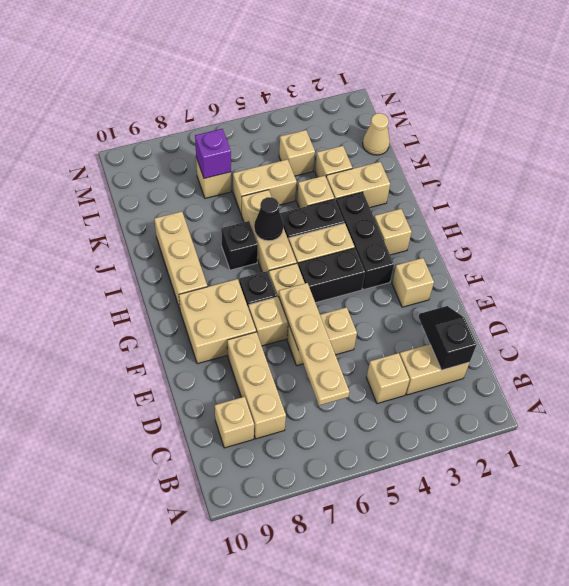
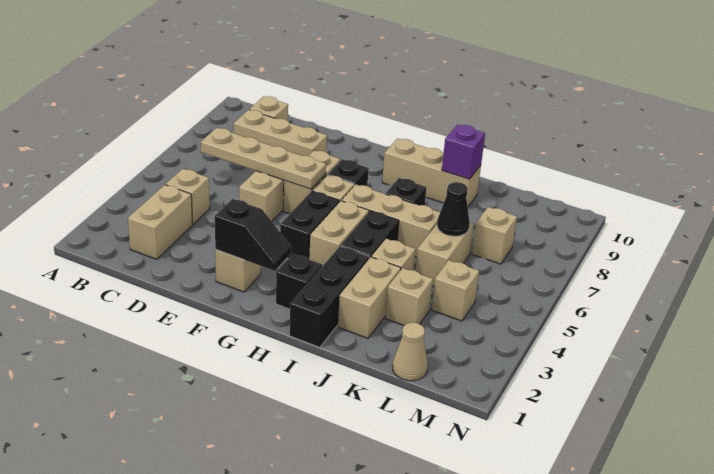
black slope C2:D2 level 2 top C -> black slope F2:G2 level 2 top F
tan brick F8:G9 level 1 -> none
black brick G3:I3 level 1 -> black brick I1:I3 level 1
tan brick H2 level 1 -> black brick H2 level 1
black cone I6 level 2 -> black cone K6 level 2
purple brick L7 level 2 -> purple brick J9 level 2

